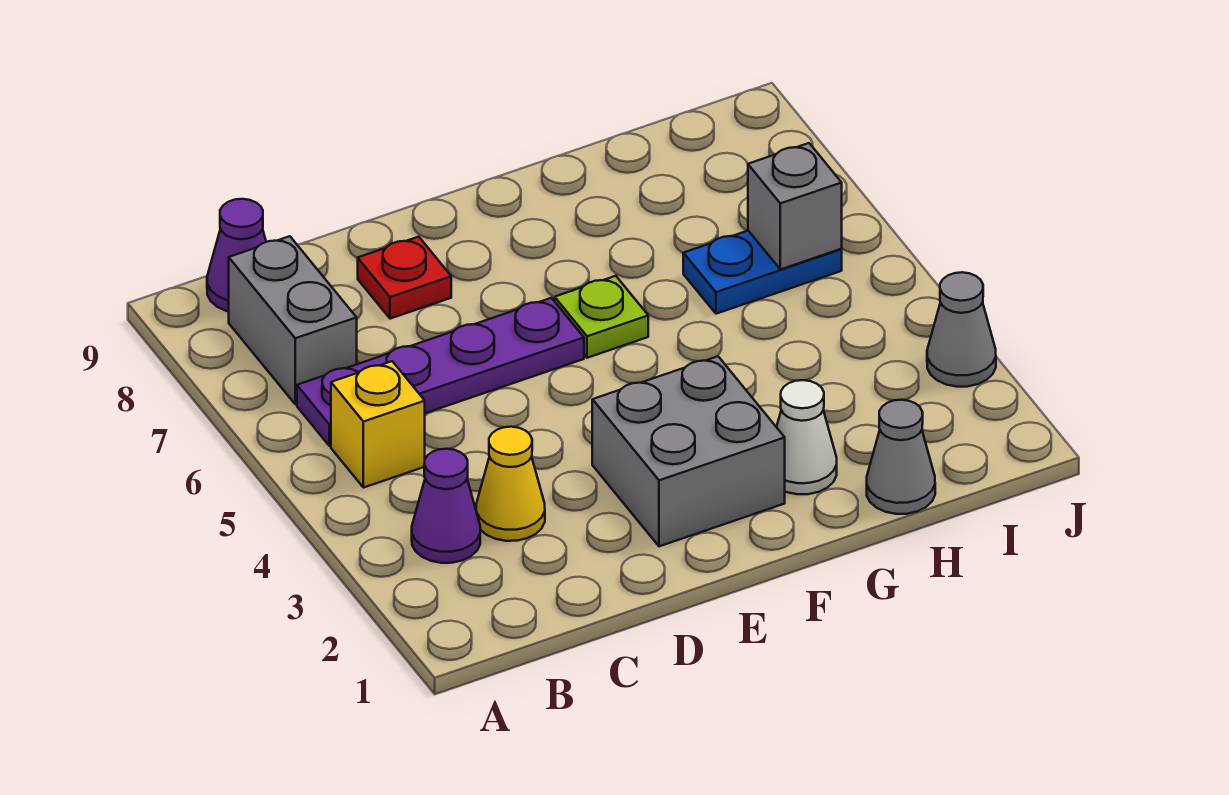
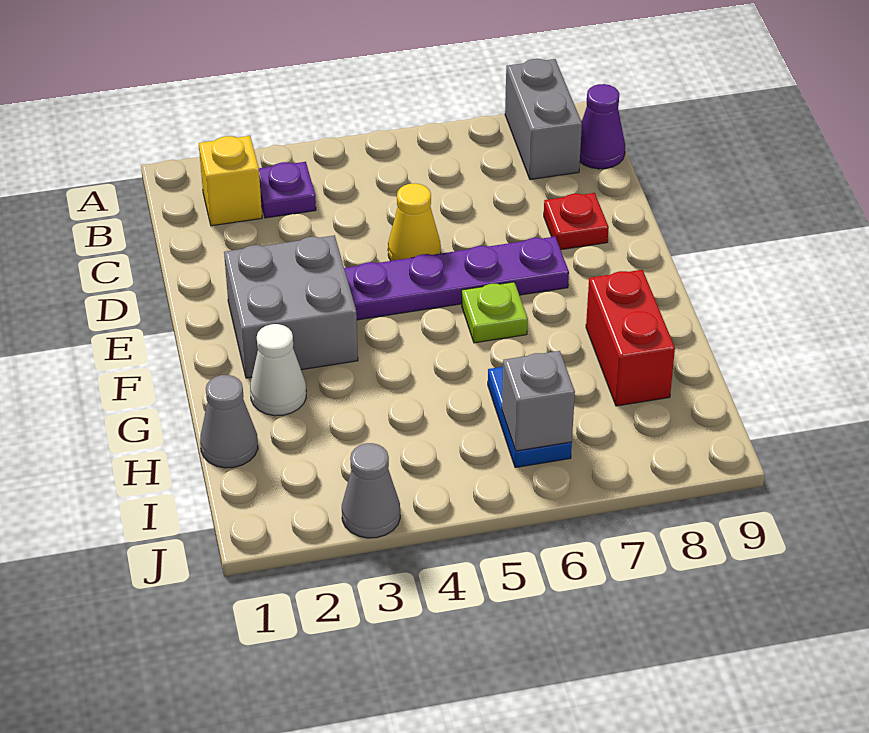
purple cone B3 level 1 -> purple plate B3 level 1
yellow brick B5 level 1 -> yellow brick B2 level 1
purple plate B6:E6 level 1 -> purple plate E4:E7 level 1
grey brick B7:B8 level 1 -> grey brick A8:B8 level 1
yellow cone C3 level 1 -> yellow cone D5 level 1
none -> red brick G8:H8 level 1

